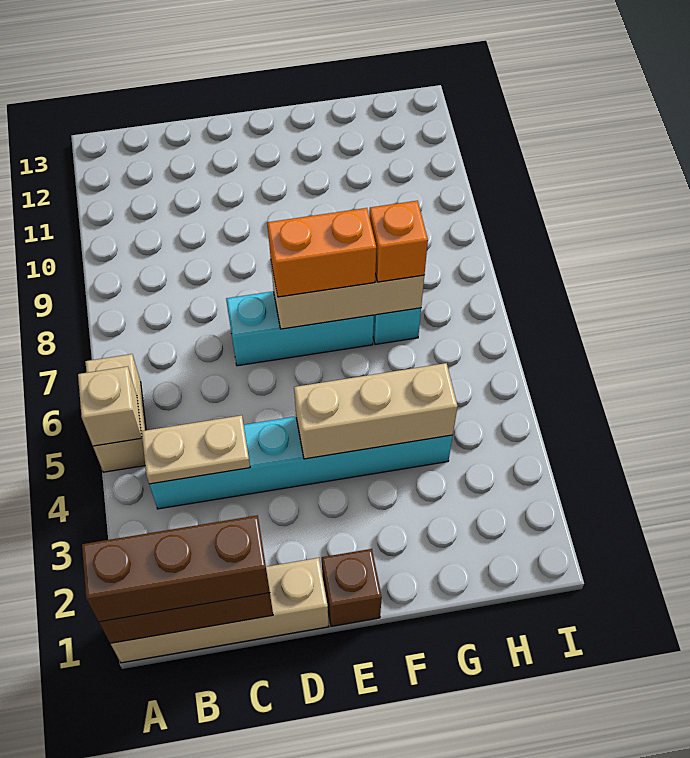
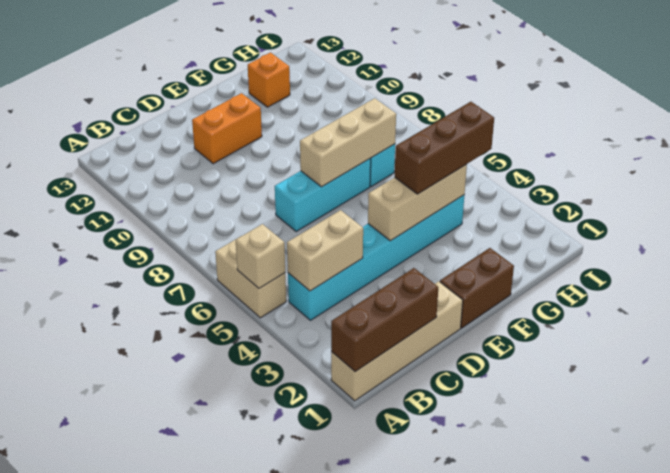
brown brick A1:C1 level 3 -> brown brick F4:H4 level 3
tan plate B4:C4 level 2 -> tan brick B4:C4 level 2
brown brick E1 level 1 -> brown brick E1:F1 level 1
orange brick E7:F7 level 3 -> orange brick D11:E11 level 1
orange brick G7 level 3 -> orange brick G12 level 1

